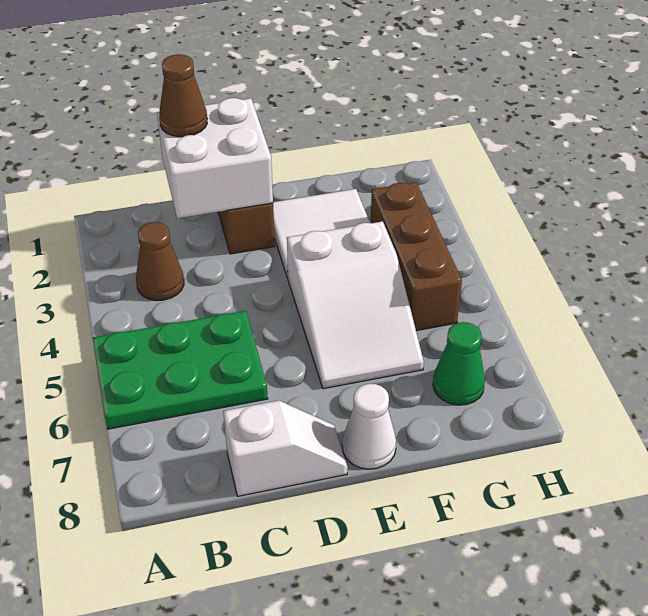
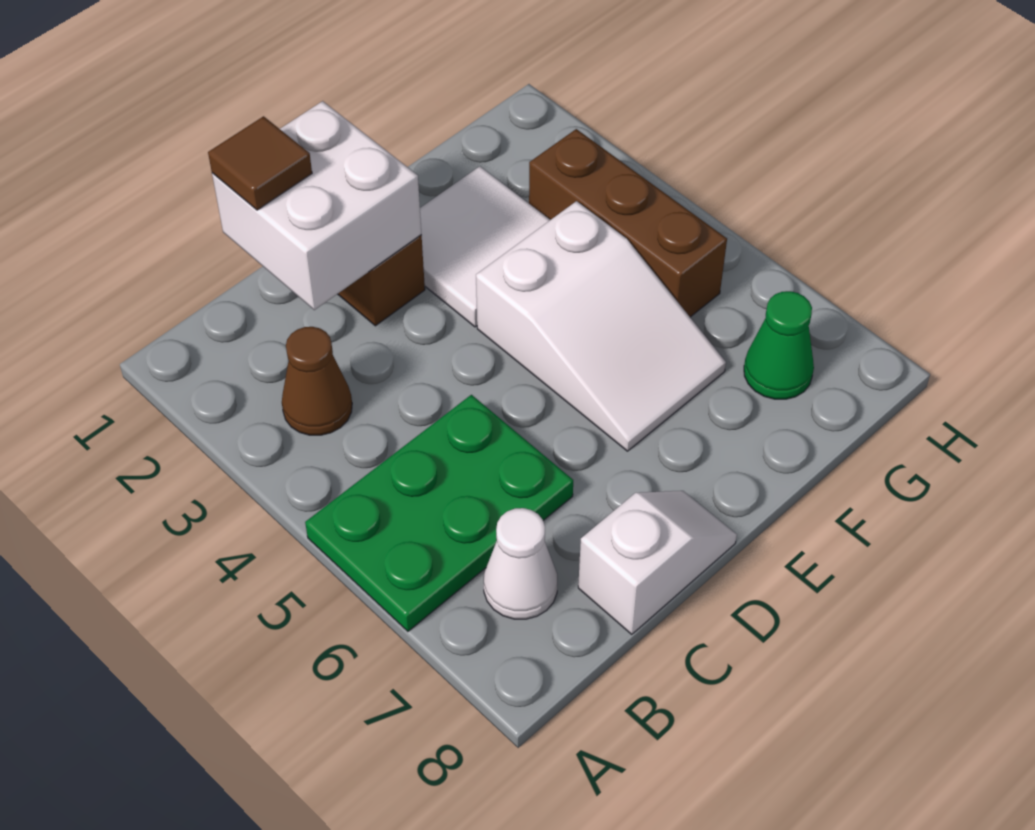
brown cone C1 level 3 -> brown tile C1 level 3
white cone E8 level 1 -> white cone B7 level 1

